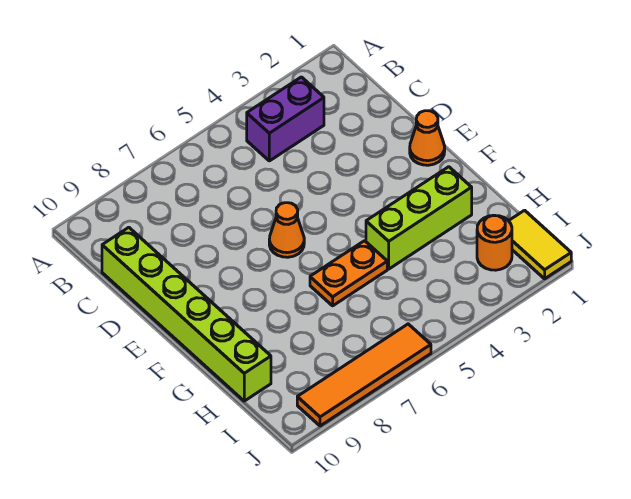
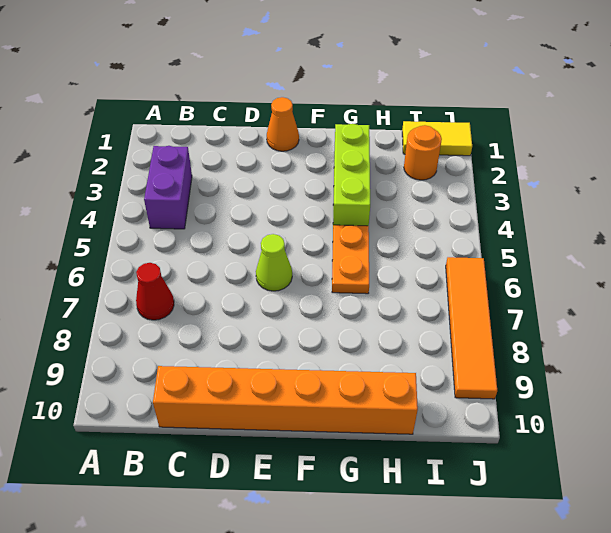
none -> red cone B7 level 1
lime brick C10:H10 level 1 -> orange brick C10:H10 level 1
orange cone E6 level 1 -> lime cone E6 level 1

